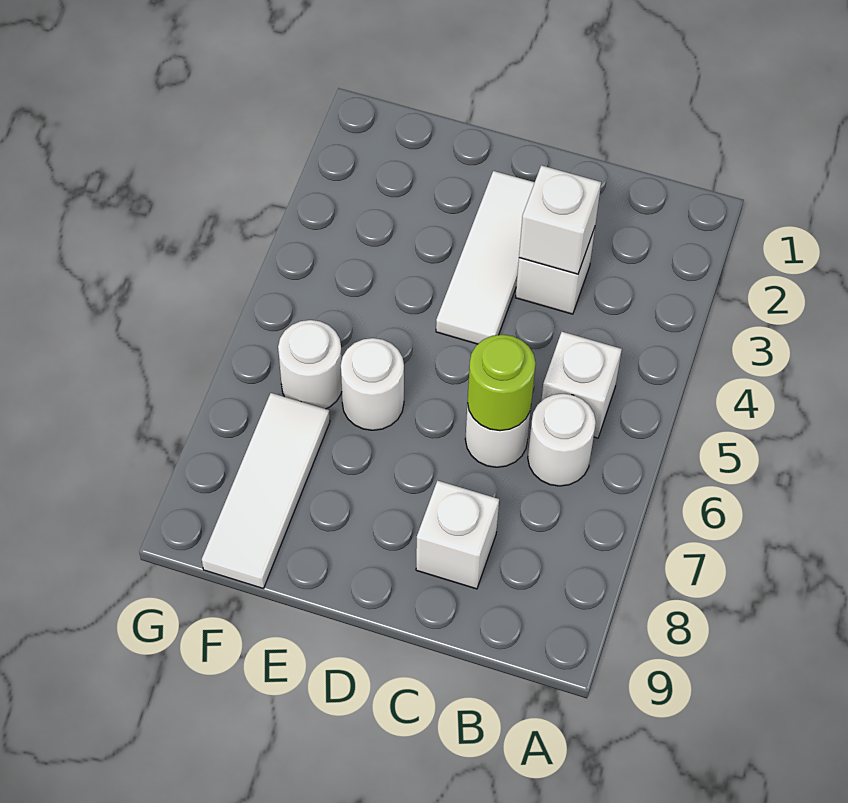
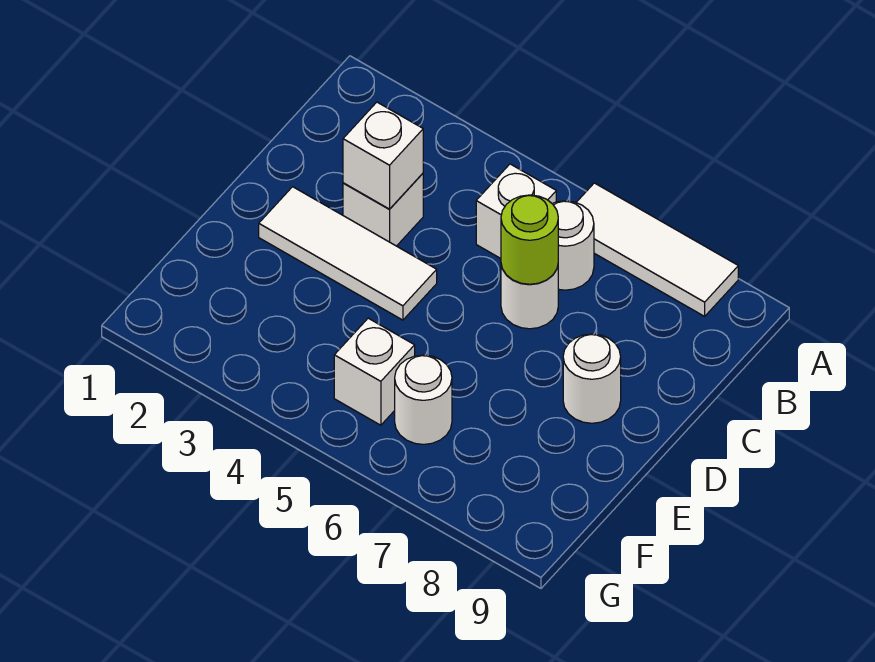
white brick C8 level 1 -> white brick F5 level 1
white round brick E6 level 1 -> white round brick D8 level 1
white tile F7:F9 level 1 -> white tile A6:A8 level 1

